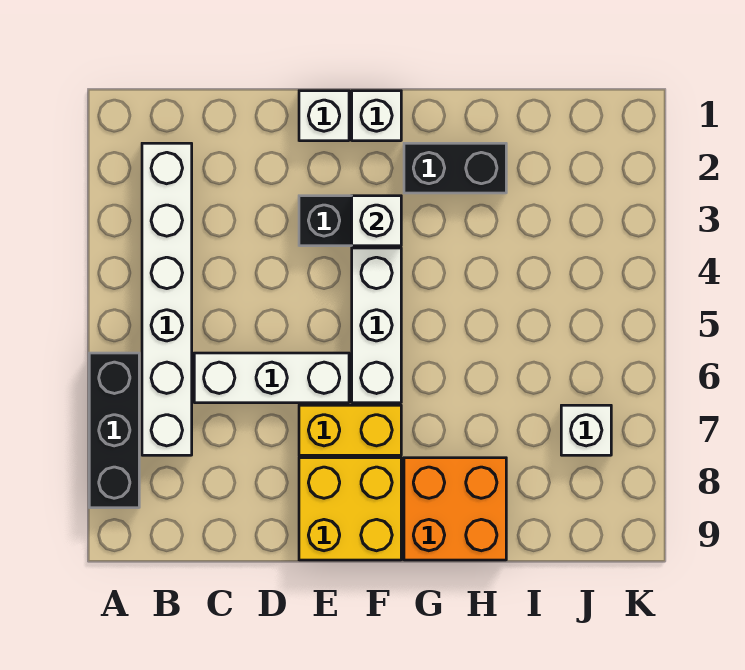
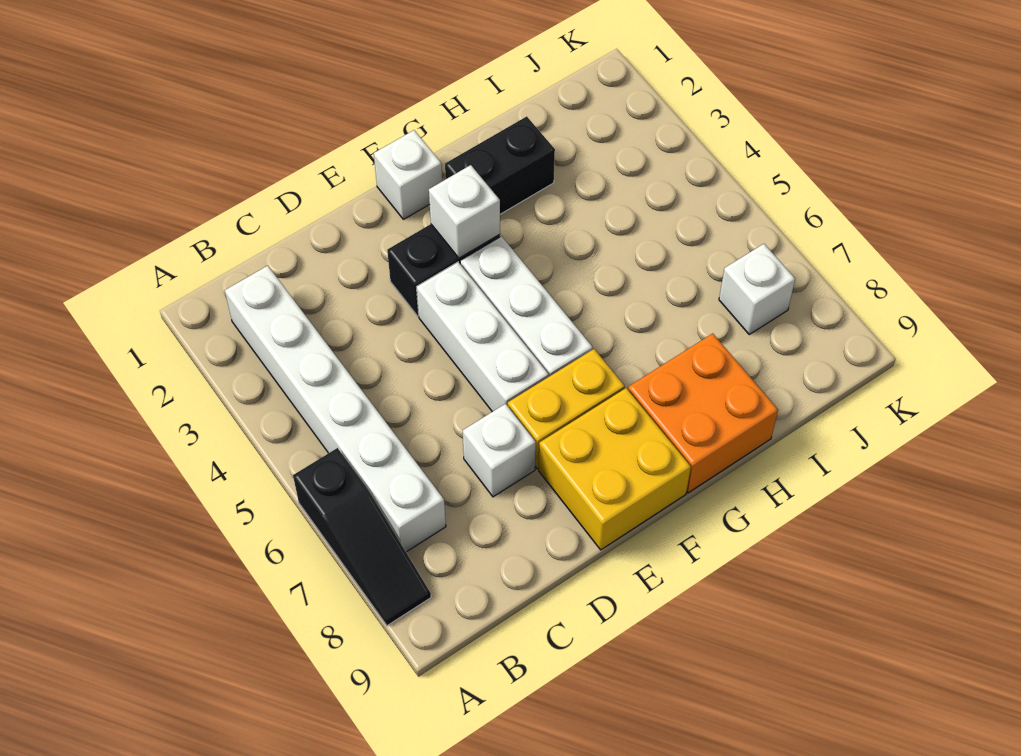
black brick A6:A8 level 1 -> black slope A6:A8 level 1 top 6
white brick C6:E6 level 1 -> white brick E4:E6 level 1
white brick E1 level 1 -> white brick D7 level 1

